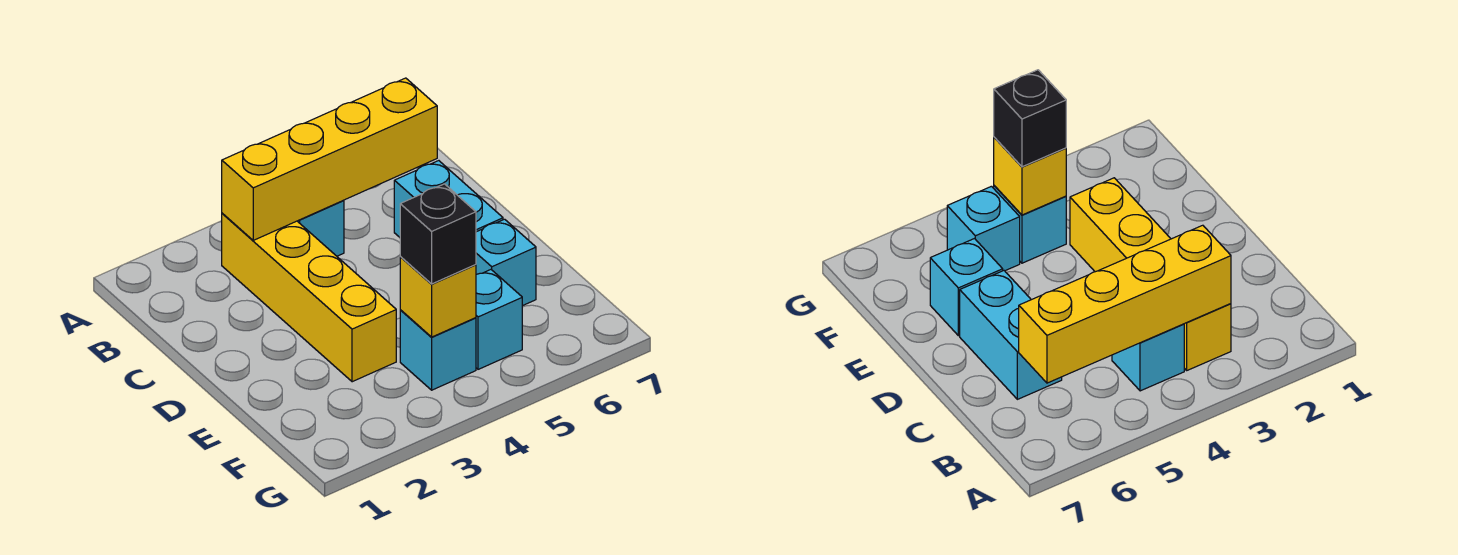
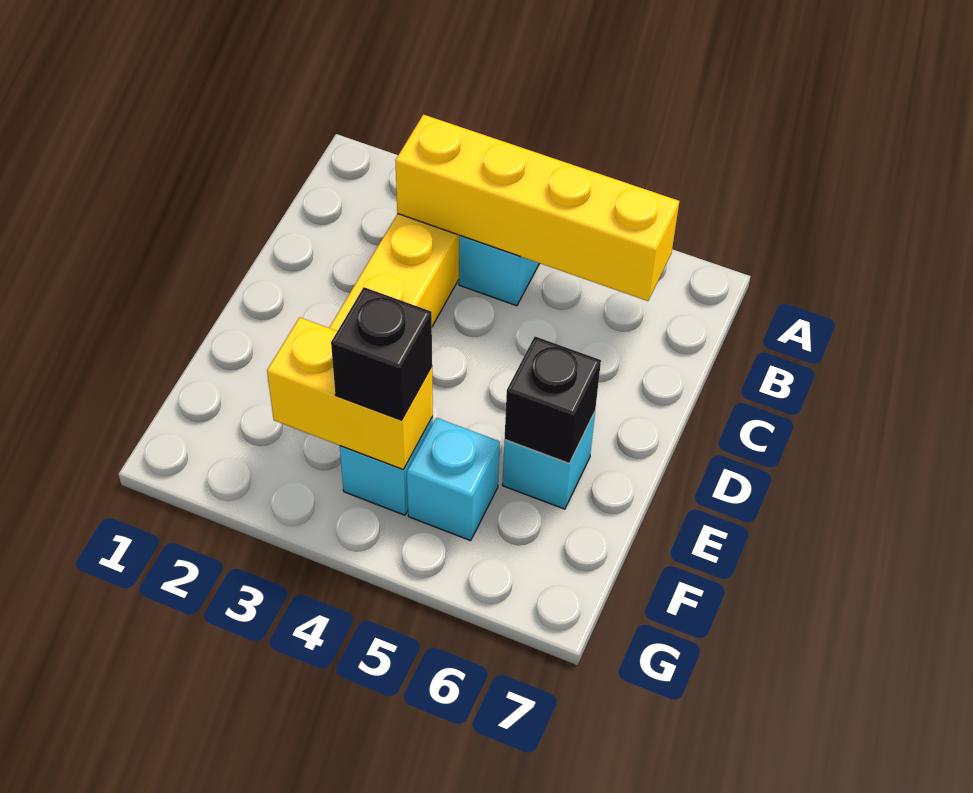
cyan brick C6:D6 level 1 -> none
none -> black brick E6 level 2
yellow brick F4 level 2 -> yellow brick F3:F4 level 2

